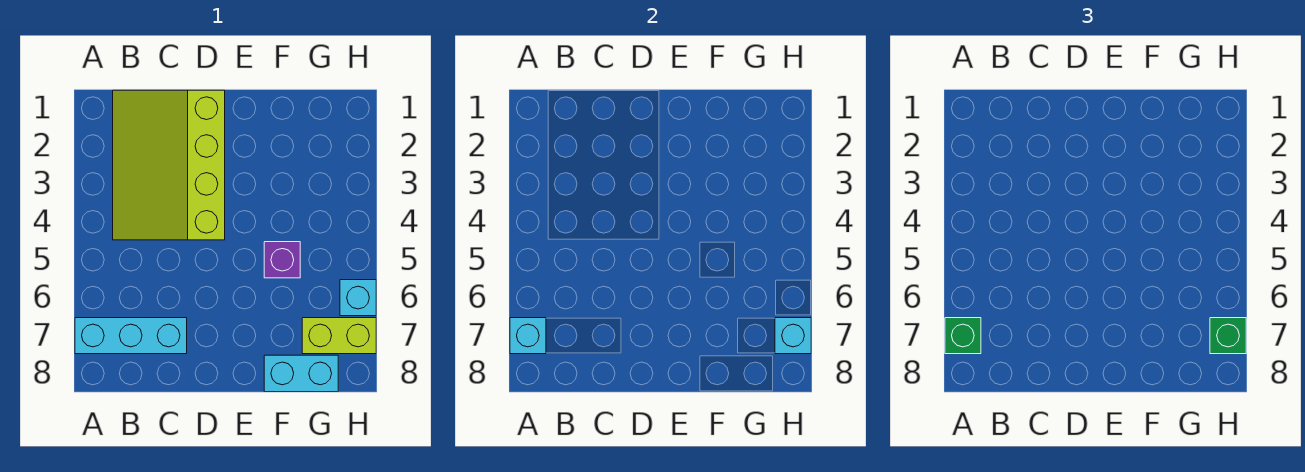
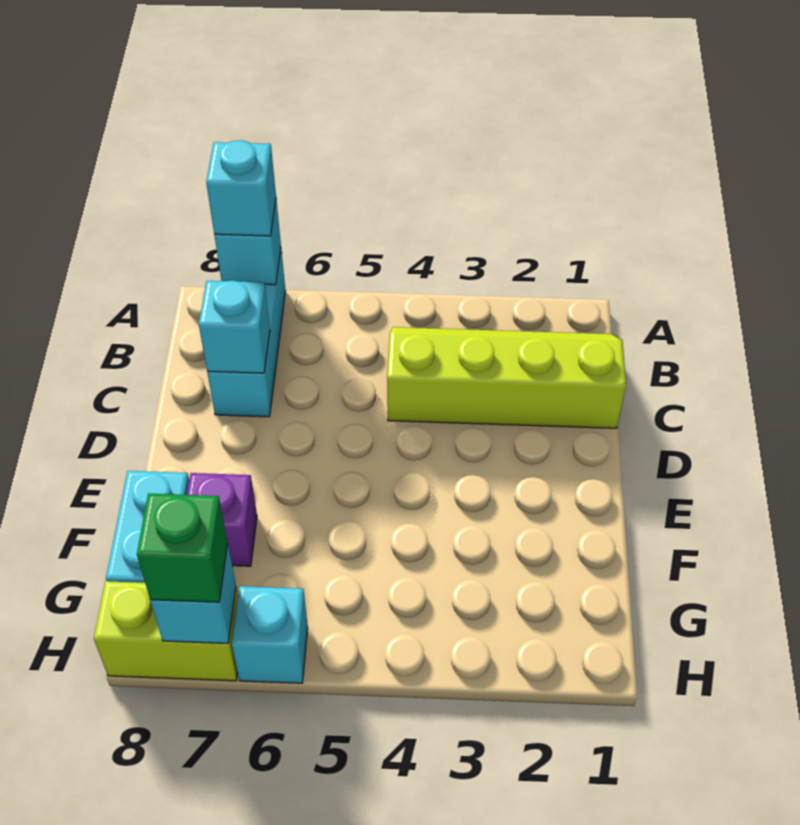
green brick A7 level 3 -> cyan brick A7 level 3
lime slope B1:D4 level 1 top D -> lime slope B1:C4 level 1 top C
none -> cyan brick C7 level 2
purple brick F5 level 1 -> purple brick F7 level 1
lime brick G7:H7 level 1 -> lime brick H7:H8 level 1

